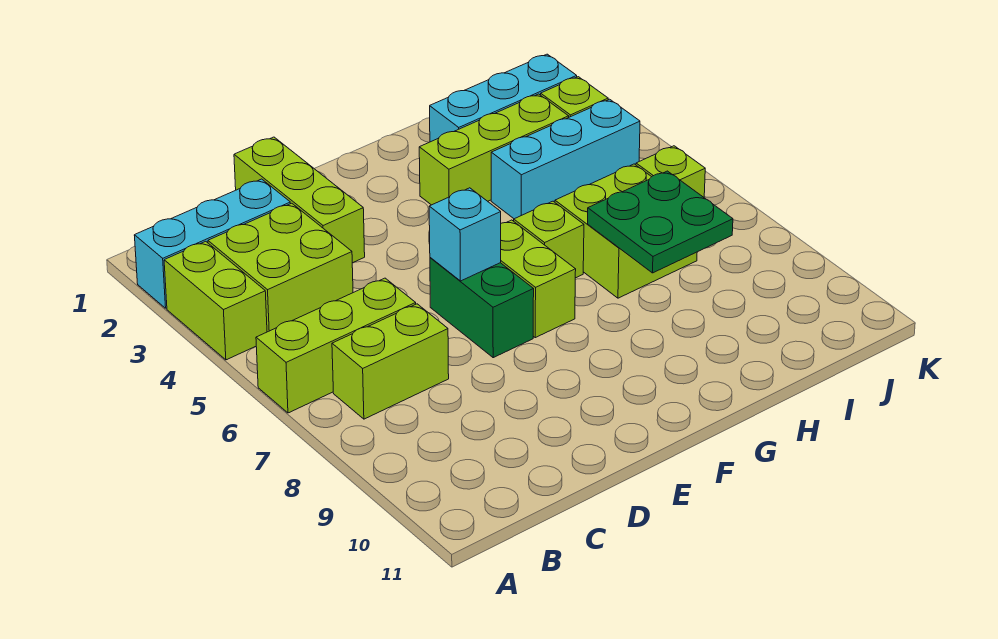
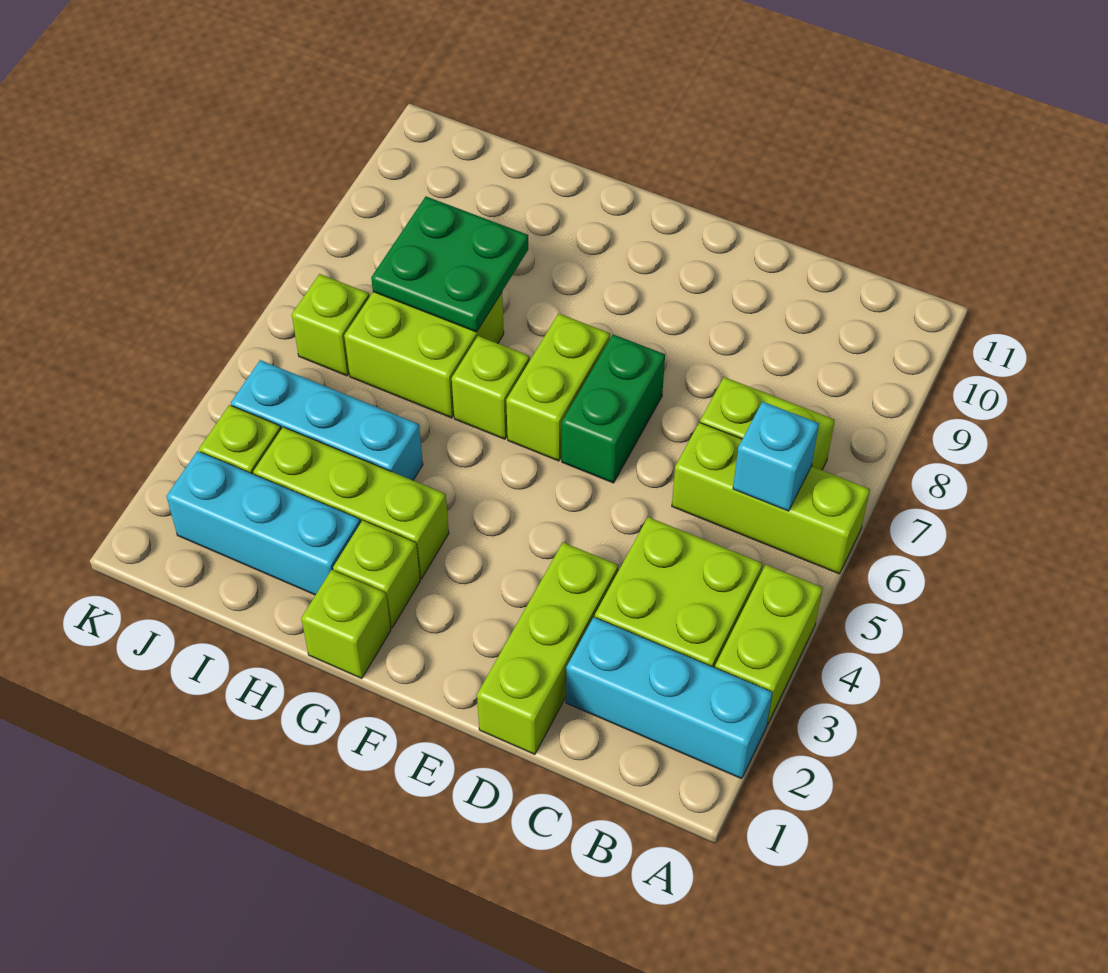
cyan brick E6 level 2 -> cyan brick B6 level 2
none -> lime brick G1 level 1
none -> lime brick G2 level 1

